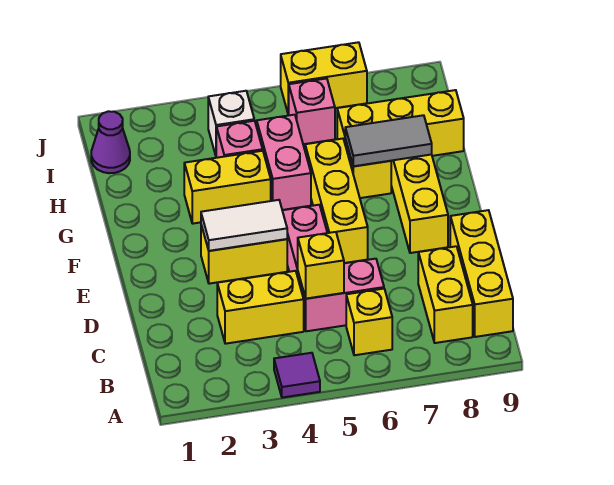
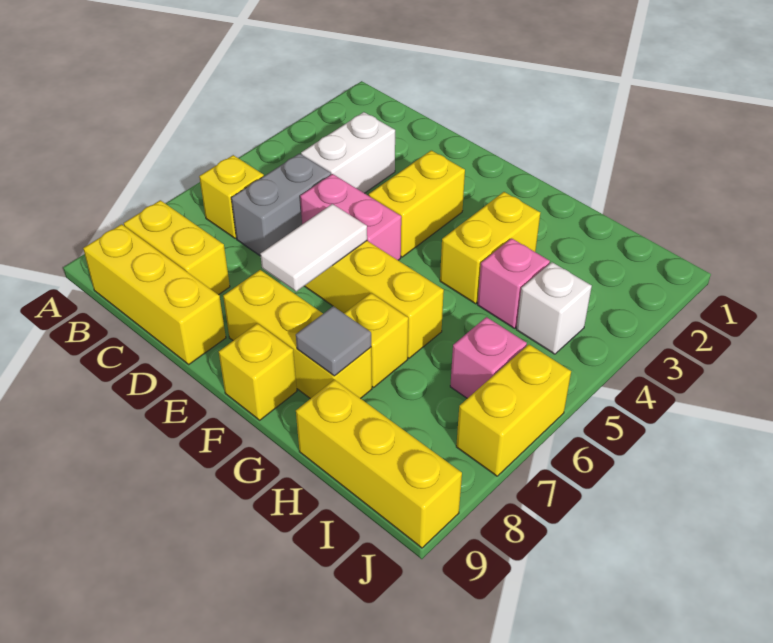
purple tile A4 level 1 -> none
yellow brick C3:C4 level 1 -> white brick C3:C4 level 1
pink brick C5:C6 level 1 -> grey brick C5:C6 level 1
yellow brick C5 level 2 -> yellow brick F9 level 1
white tile E3:E4 level 2 -> white tile E6:E7 level 2
pink brick G5:H5 level 1 -> none
grey tile G7:G8 level 2 -> grey tile G8 level 2
yellow brick H7:H9 level 1 -> yellow brick H9:J9 level 1
purple cone I1 level 1 -> none

